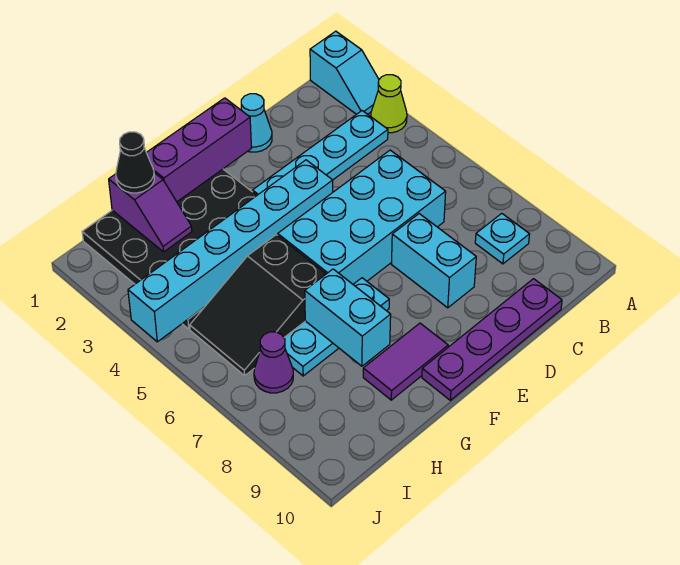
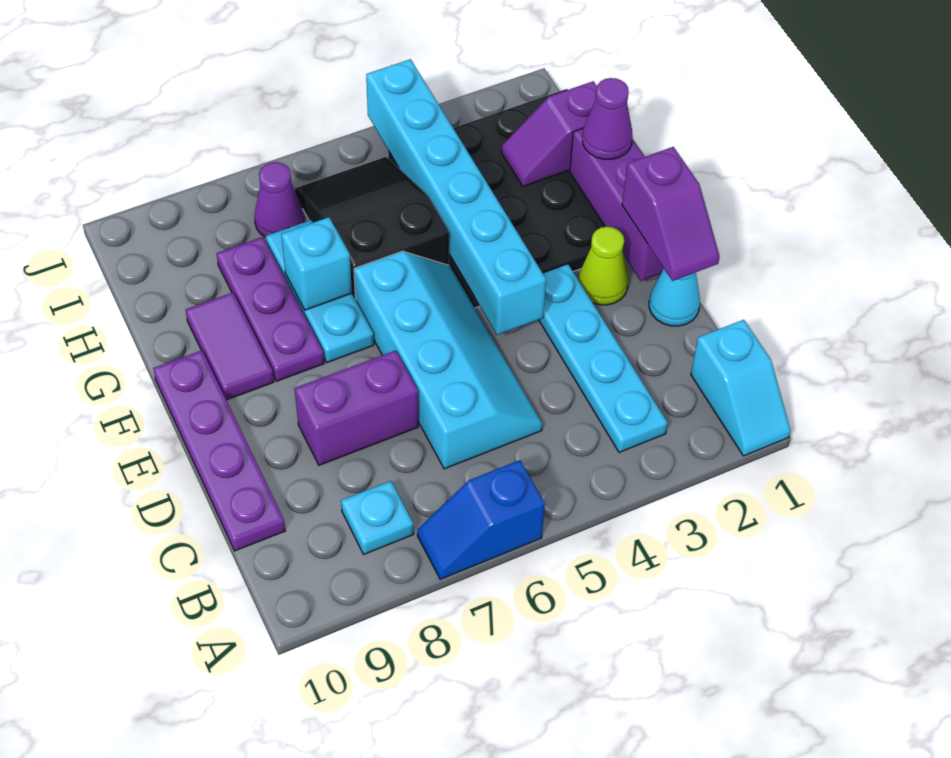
cyan slope A1:A2 level 1 top 1 -> cyan slope A1:B1 level 1 top B
lime cone A3 level 1 -> lime cone E2 level 1
none -> blue slope A6:A7 level 1 top 6
cyan brick C5:F6 level 1 -> cyan slope C5:F6 level 1 top 6
none -> purple slope D1:E1 level 3 top E
cyan brick D7:D8 level 1 -> purple brick D7:D8 level 1
none -> purple plate F8:H8 level 1
none -> purple cone G1 level 3
cyan brick G7:G8 level 2 -> cyan brick G7 level 2
black cone H1 level 3 -> none

